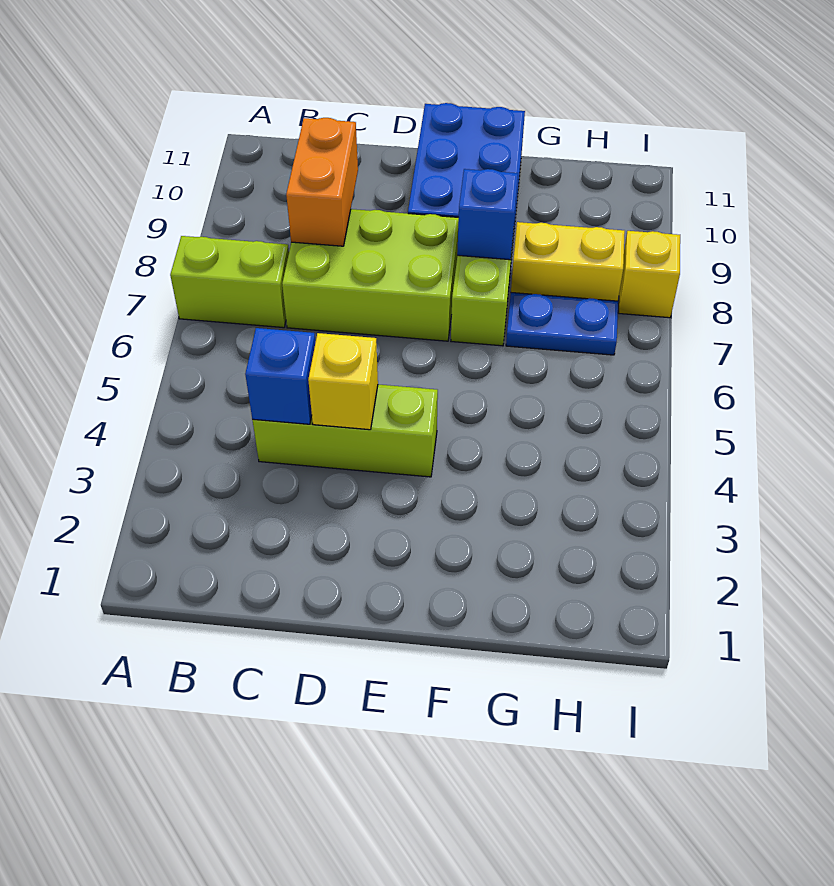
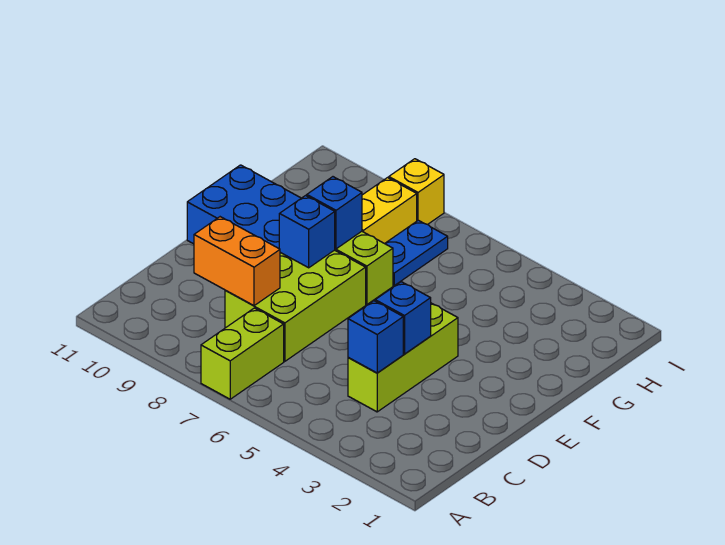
yellow brick D4 level 2 -> blue brick D4 level 2
none -> blue brick E8 level 2

